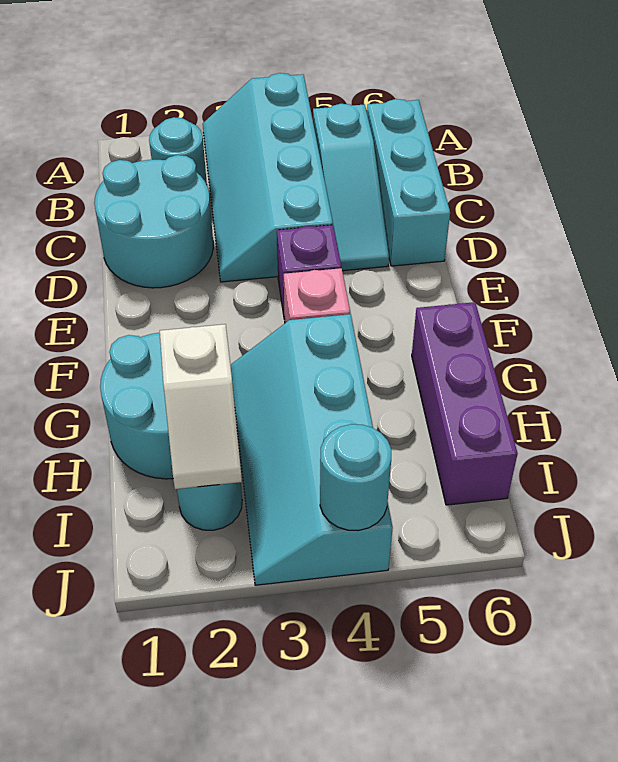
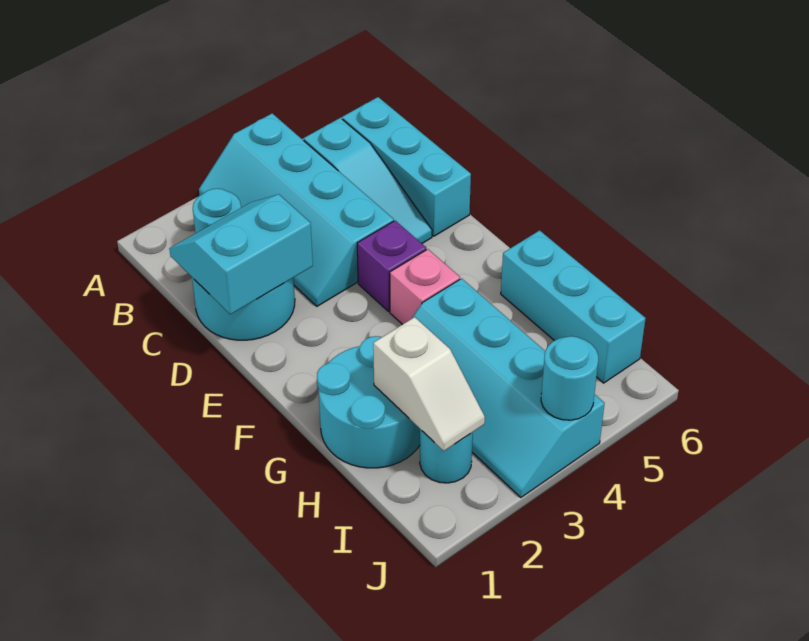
none -> cyan slope C1:D2 level 2 top D
purple brick G6:I6 level 1 -> cyan brick G6:I6 level 1

